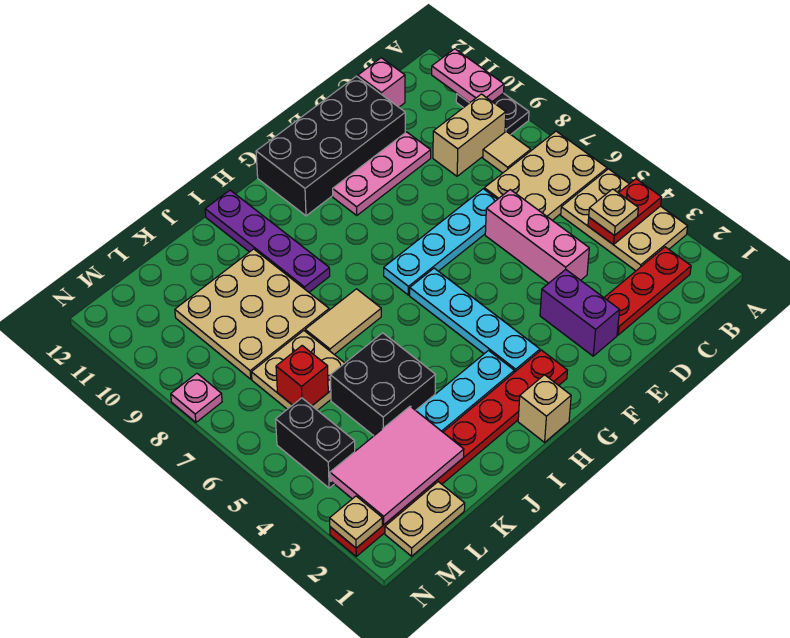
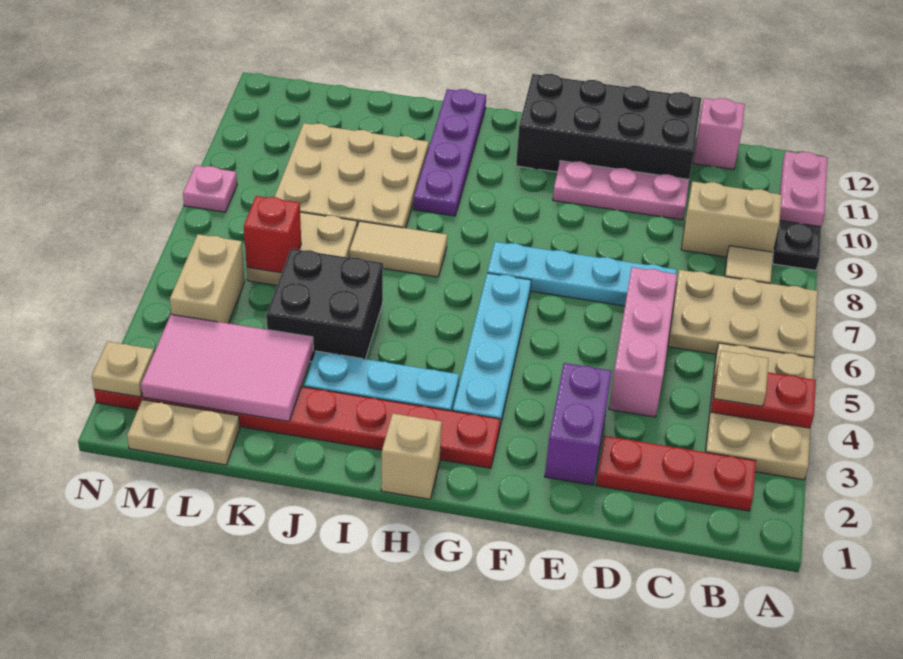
black brick M4:M5 level 1 -> tan brick M4:M5 level 1

